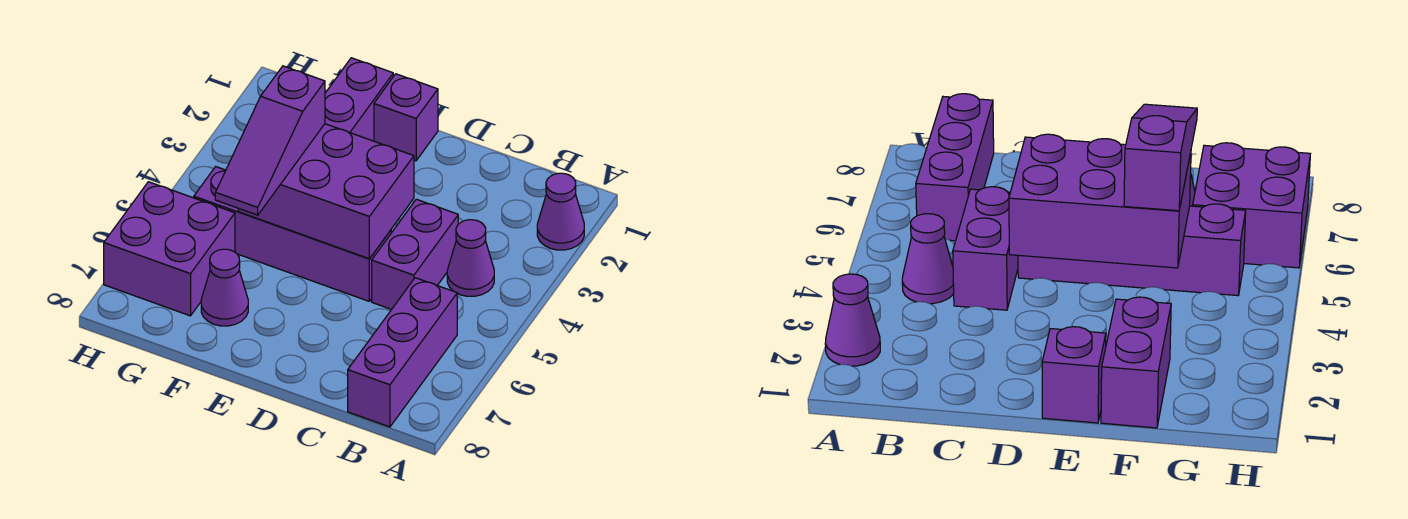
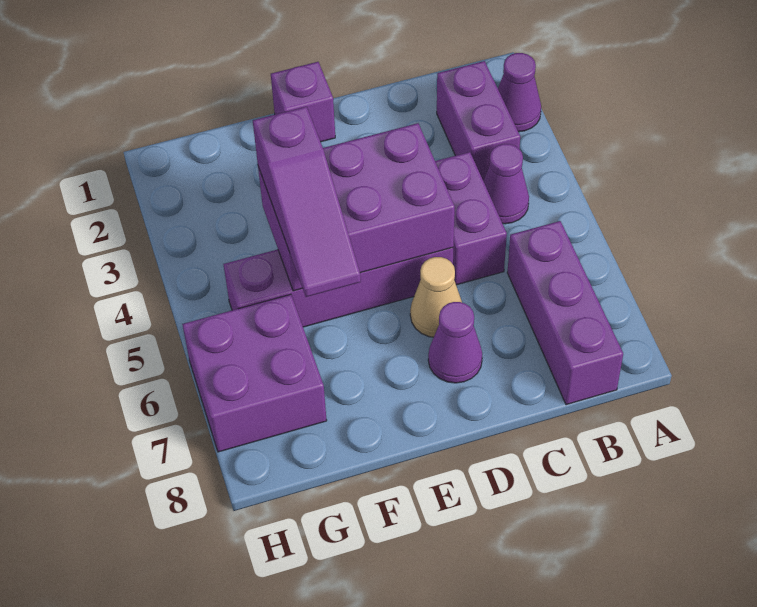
none -> tan cone D6 level 1
purple brick F1:F2 level 1 -> purple brick B2:B3 level 1
purple cone F7 level 1 -> purple cone D7 level 1

